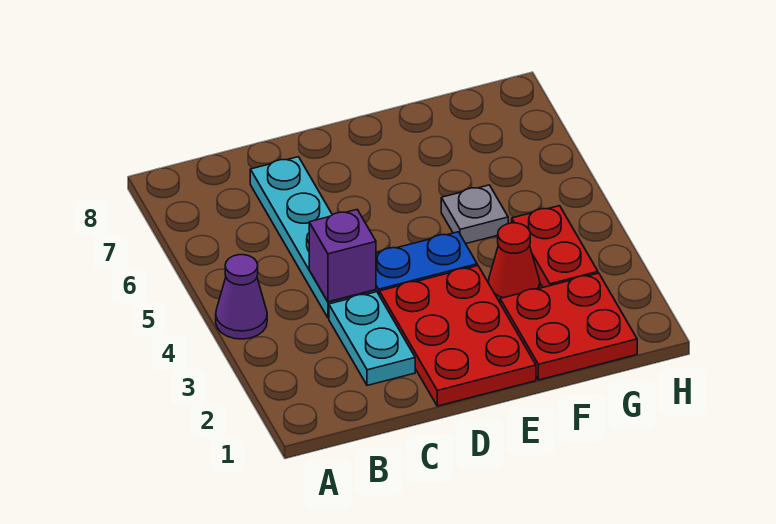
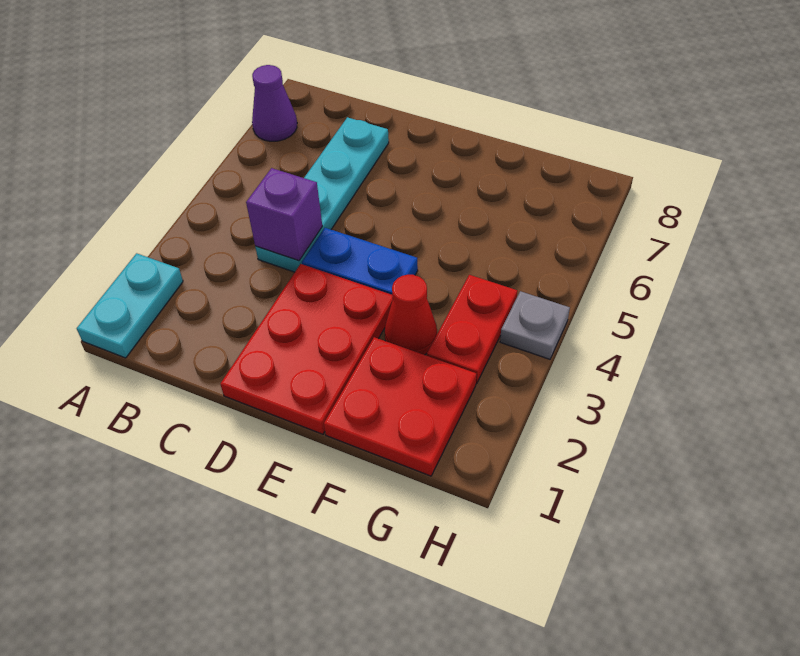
purple cone A4 level 1 -> purple cone A7 level 1
cyan plate C2:C3 level 1 -> cyan plate A1:A2 level 1
grey plate F5 level 1 -> grey plate H4 level 1

